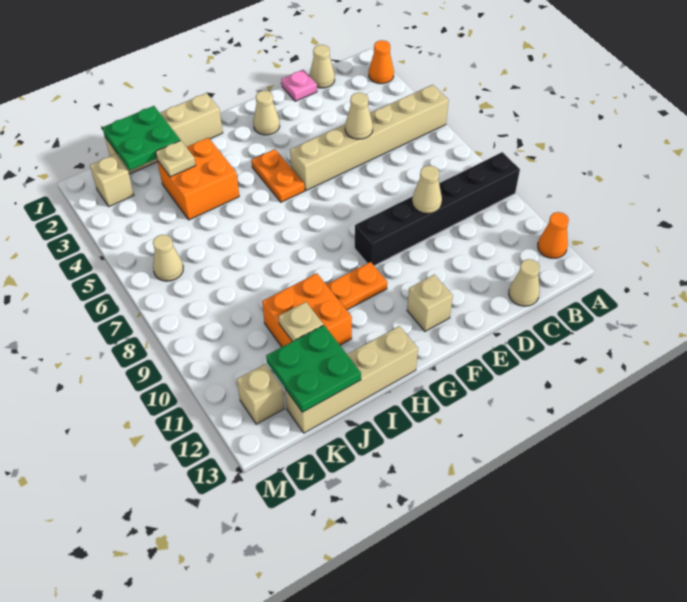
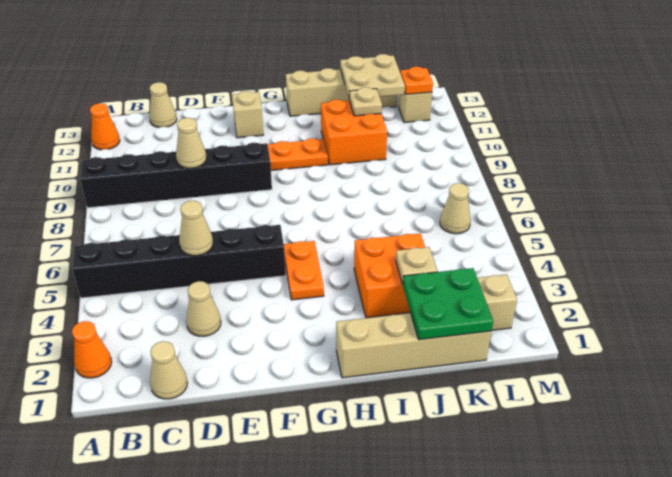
tan brick A5:F5 level 1 -> black brick A5:F5 level 1
pink plate D1 level 1 -> none
tan cone F2 level 1 -> tan cone D3 level 1
green plate J12:K13 level 2 -> tan plate J12:K13 level 2
none -> orange plate L12 level 2

